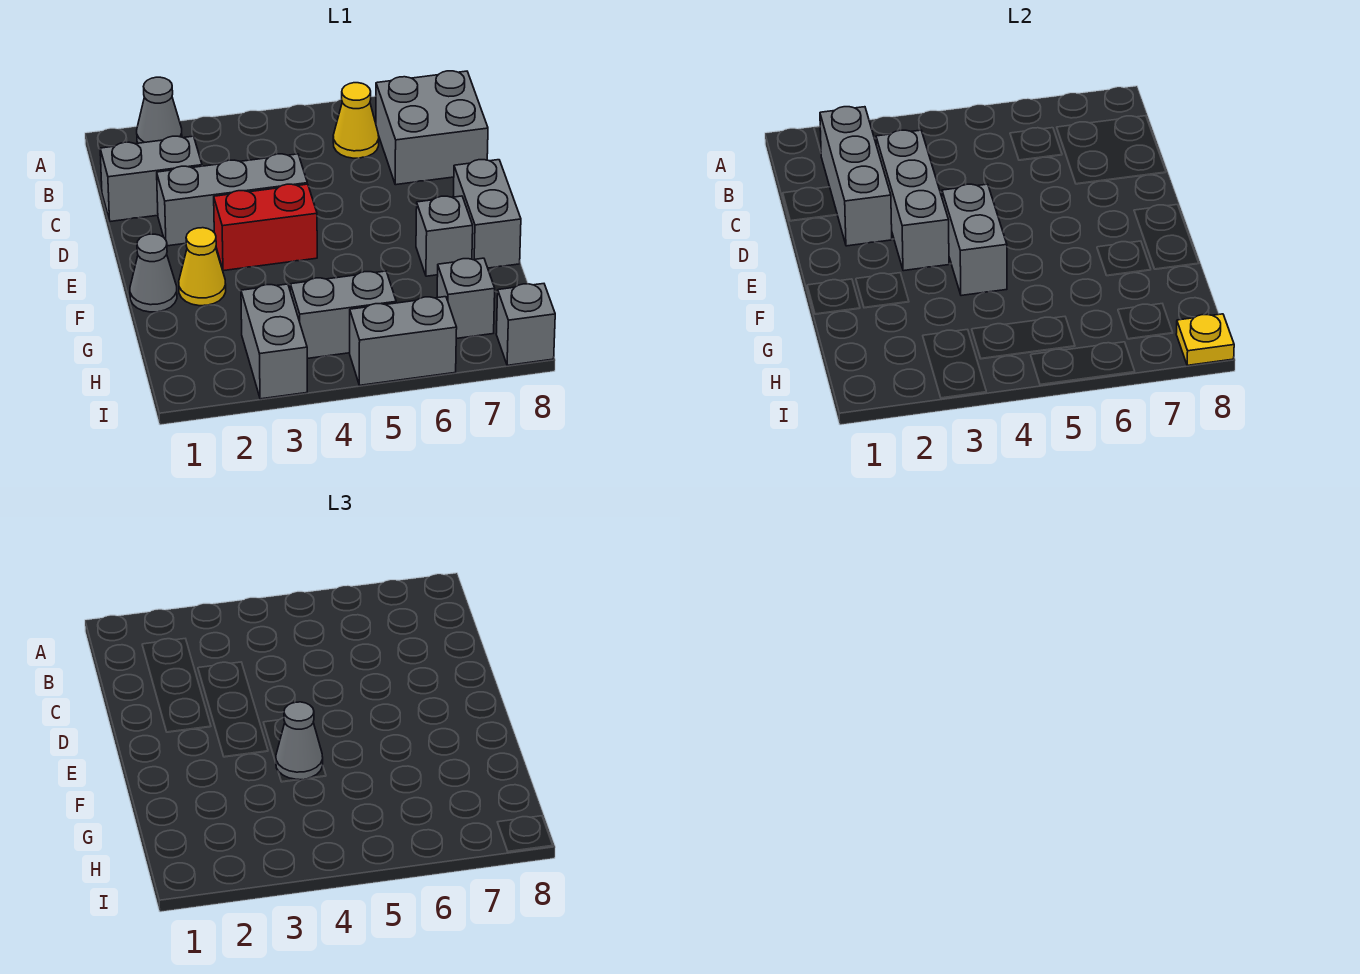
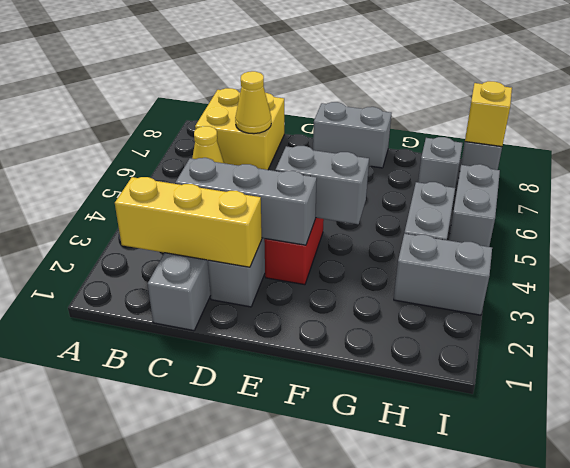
grey cone A2 level 1 -> none
grey brick B2:D2 level 2 -> yellow brick B2:D2 level 2
grey brick B7:C8 level 1 -> yellow brick B7:C8 level 1
grey cone F1 level 1 -> none
yellow cone F2 level 1 -> yellow cone C7 level 2
grey cone F4 level 3 -> none
grey brick F7 level 1 -> none
yellow plate I8 level 2 -> yellow brick I8 level 2

